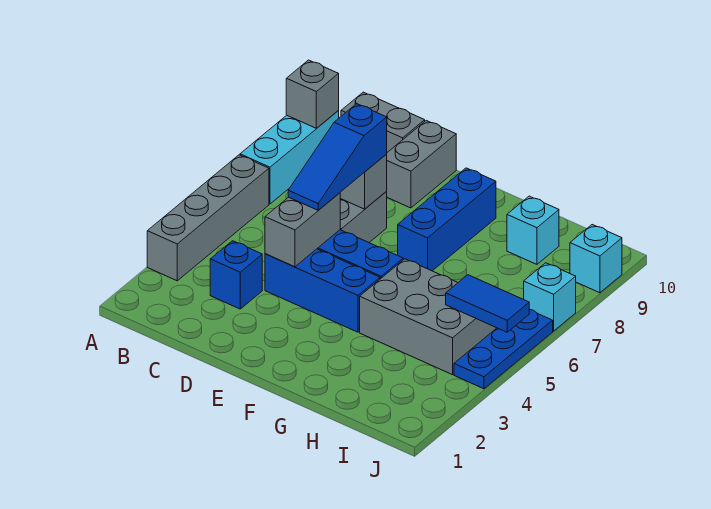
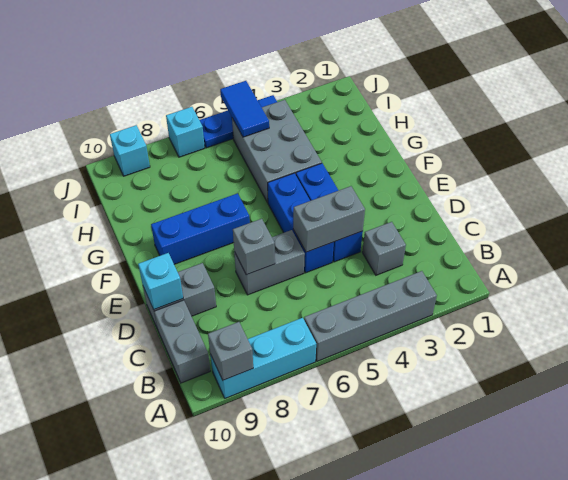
blue brick C3 level 1 -> grey brick C3 level 1
blue slope D5:D7 level 3 top 7 -> none
cyan brick H9 level 1 -> cyan brick D10 level 2

